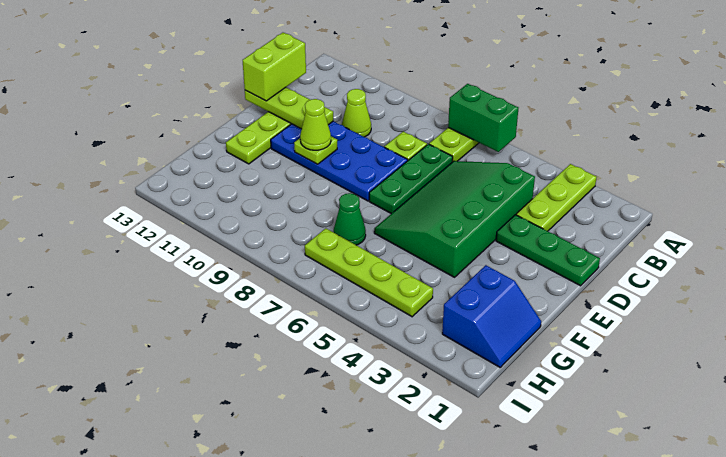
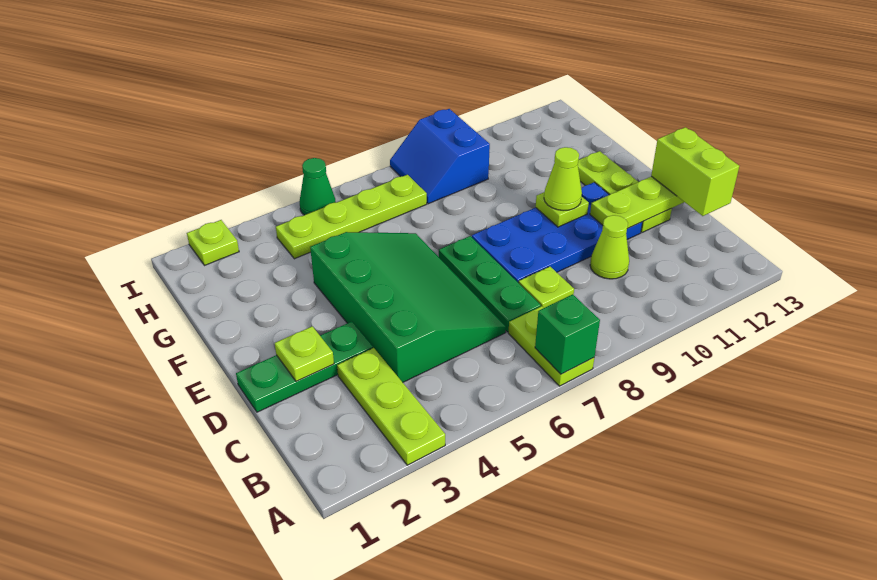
green brick A6:A7 level 2 -> green brick A7 level 2
none -> lime plate D2 level 2
blue slope G1:H2 level 1 top 2 -> blue slope H8:I9 level 1 top 9
green cone G7 level 1 -> green cone I5 level 1
none -> lime plate I2 level 1

